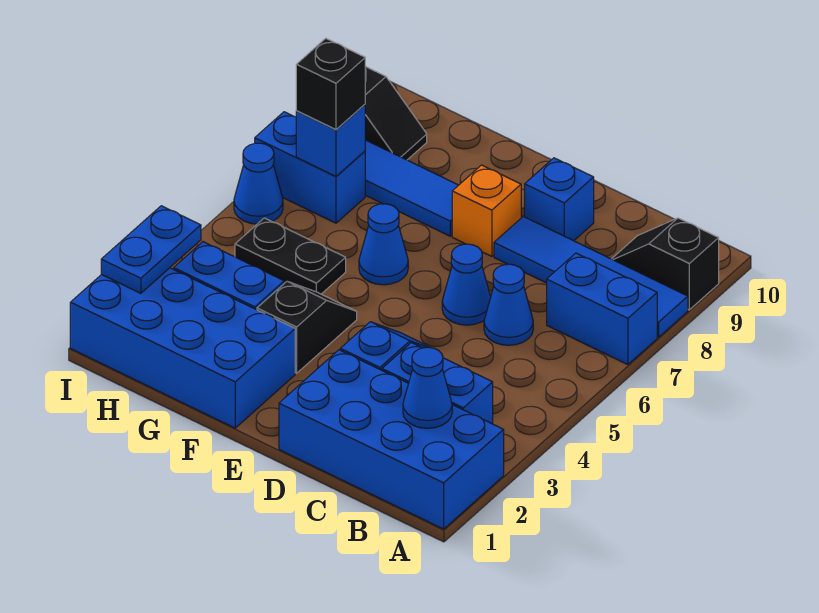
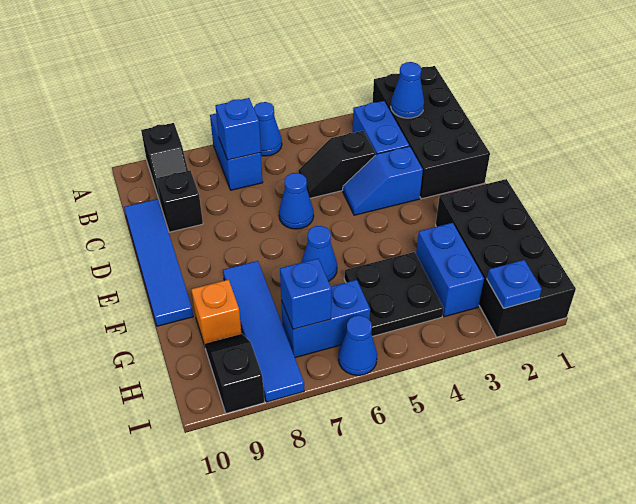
blue brick A1:D2 level 1 -> black brick A1:D2 level 1
blue tile A8:D8 level 1 -> blue tile C10:F10 level 1
blue cone C6 level 1 -> blue cone A6 level 1
blue brick D9 level 1 -> blue brick B7 level 2
orange brick E8 level 1 -> orange brick G9 level 1
blue brick F1:I2 level 1 -> black brick F1:I2 level 1
black slope F3:F4 level 1 top 3 -> black slope C4:C5 level 1 top 4
black plate G5:H5 level 1 -> black plate G4:H5 level 1
blue brick H7:I7 level 1 -> blue brick H6:H7 level 1
black brick H7 level 3 -> black brick C9 level 1
blue plate I2:I3 level 2 -> blue plate I2 level 2

